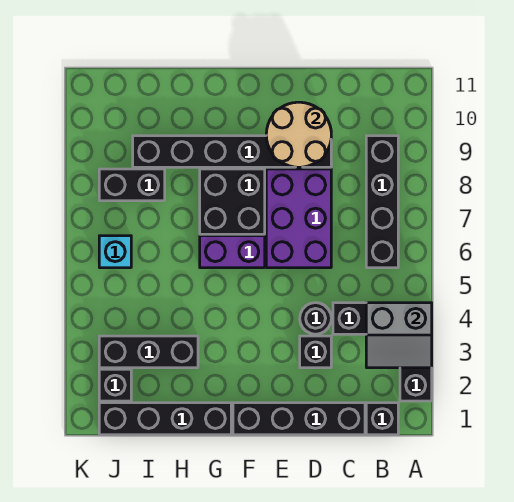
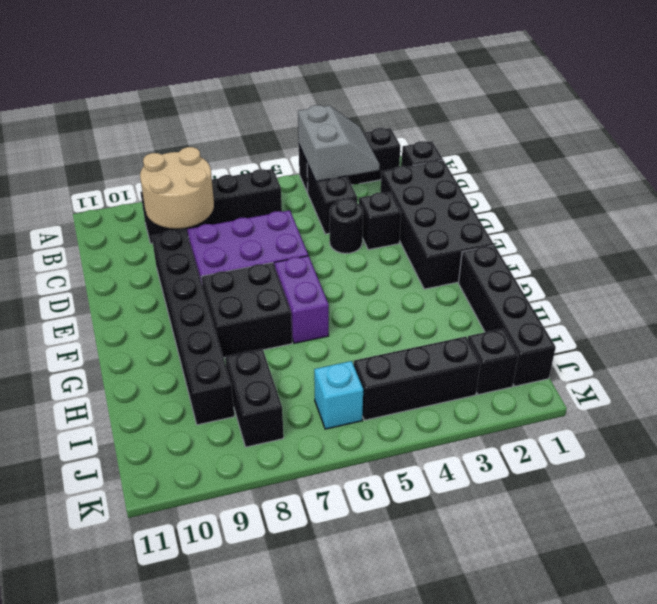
black brick C1:F1 level 1 -> black brick C1:F2 level 1
tan round brick D9:E10 level 2 -> tan round brick B8:C9 level 2
black brick H3:J3 level 1 -> black brick J3:J5 level 1

